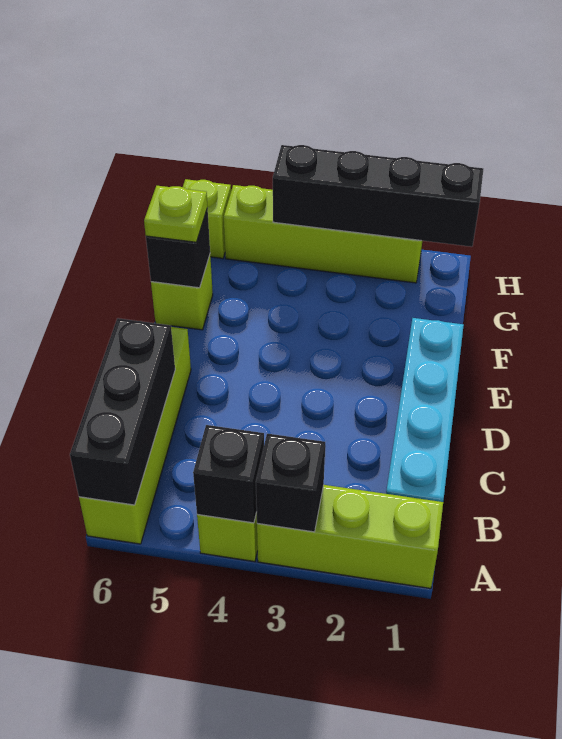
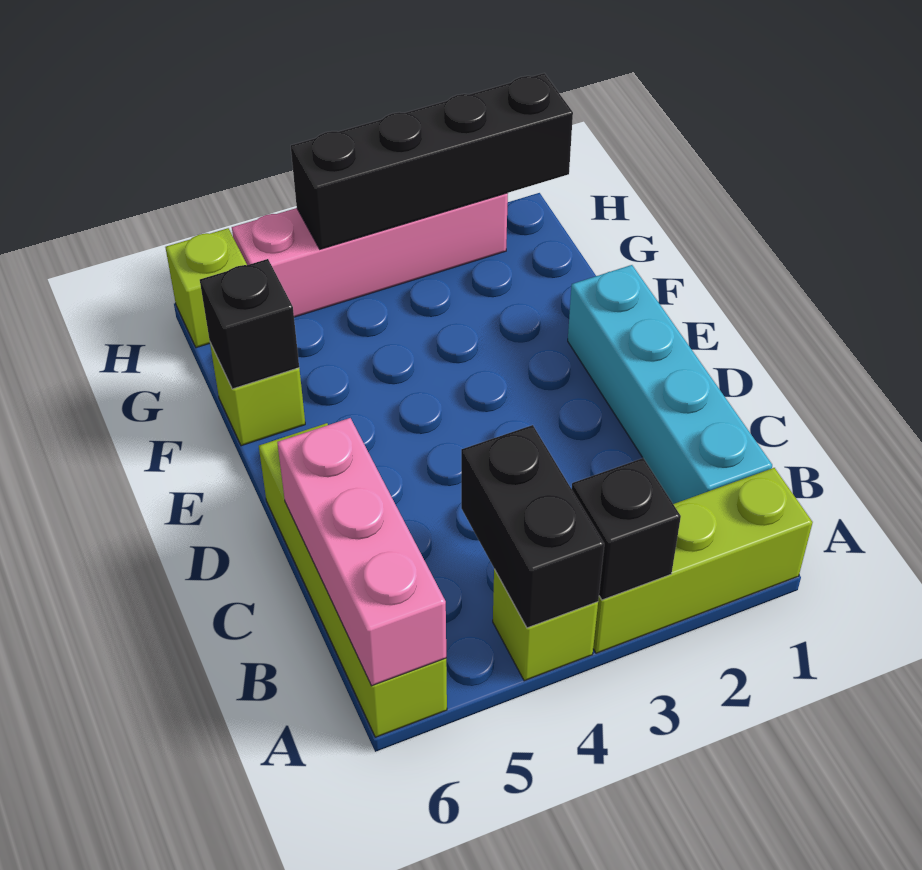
black brick A4 level 2 -> black brick A4:B4 level 2
black brick A6:C6 level 2 -> pink brick A6:C6 level 2
lime plate F6 level 3 -> none
lime brick H2:H5 level 1 -> pink brick H2:H5 level 1

